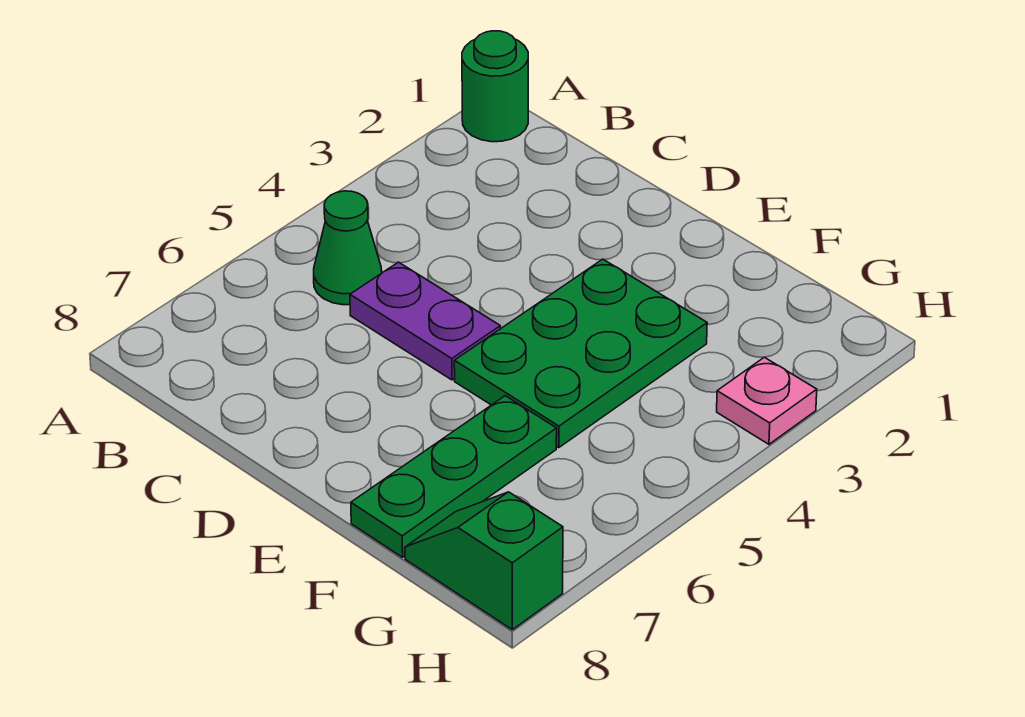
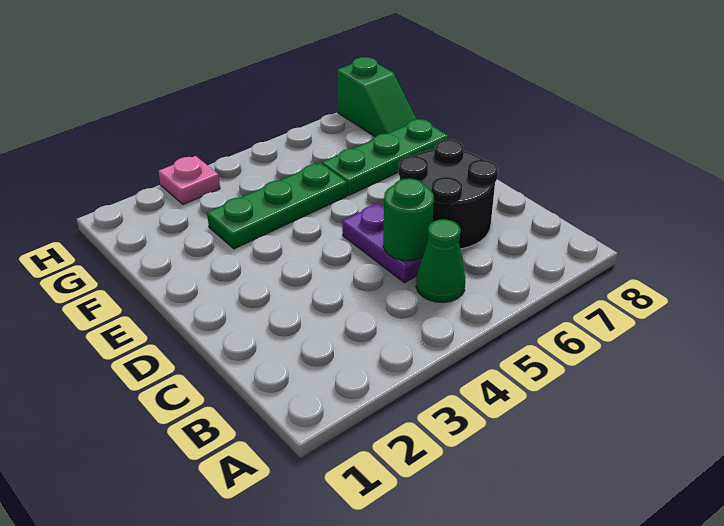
green round brick A1 level 1 -> green round brick C5 level 2
none -> black round brick C6:D7 level 1
green plate E3:F5 level 1 -> green plate F3:F5 level 1

